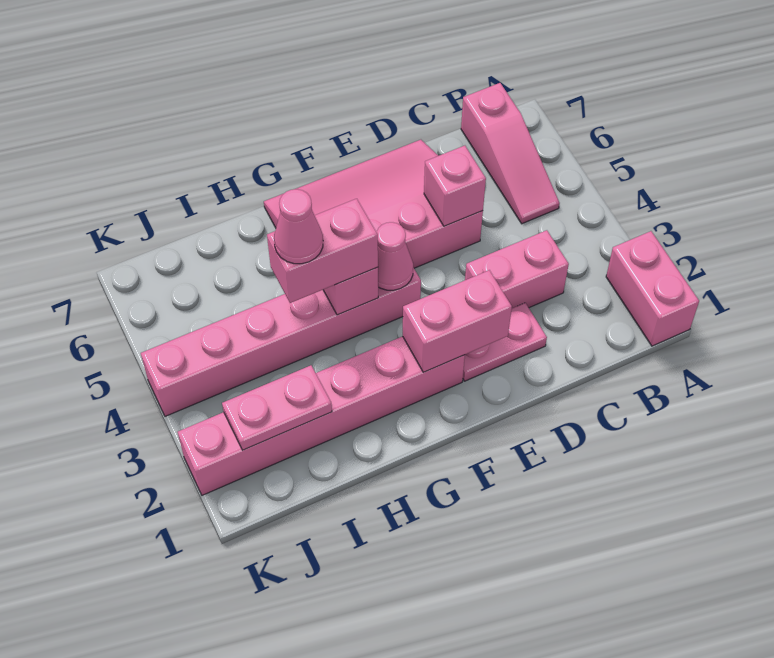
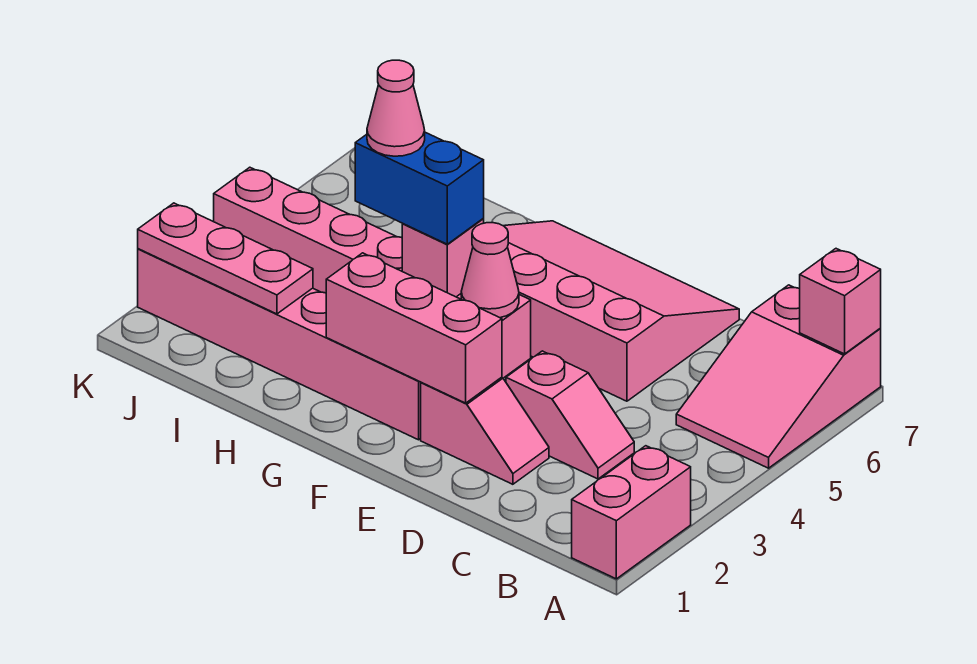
pink slope B5:B7 level 1 top 7 -> pink slope A5:B7 level 1 top 7
pink brick C3:D3 level 1 -> pink slope C3:D3 level 1 top D
pink plate D2:E2 level 1 -> pink slope D2:E2 level 1 top E
pink brick D5 level 2 -> pink brick A7 level 2
pink brick E2:F2 level 2 -> pink brick E2:G2 level 2
pink brick G4:H4 level 3 -> blue brick G4:H4 level 3
pink plate I2:J2 level 2 -> pink plate I2:K2 level 2

